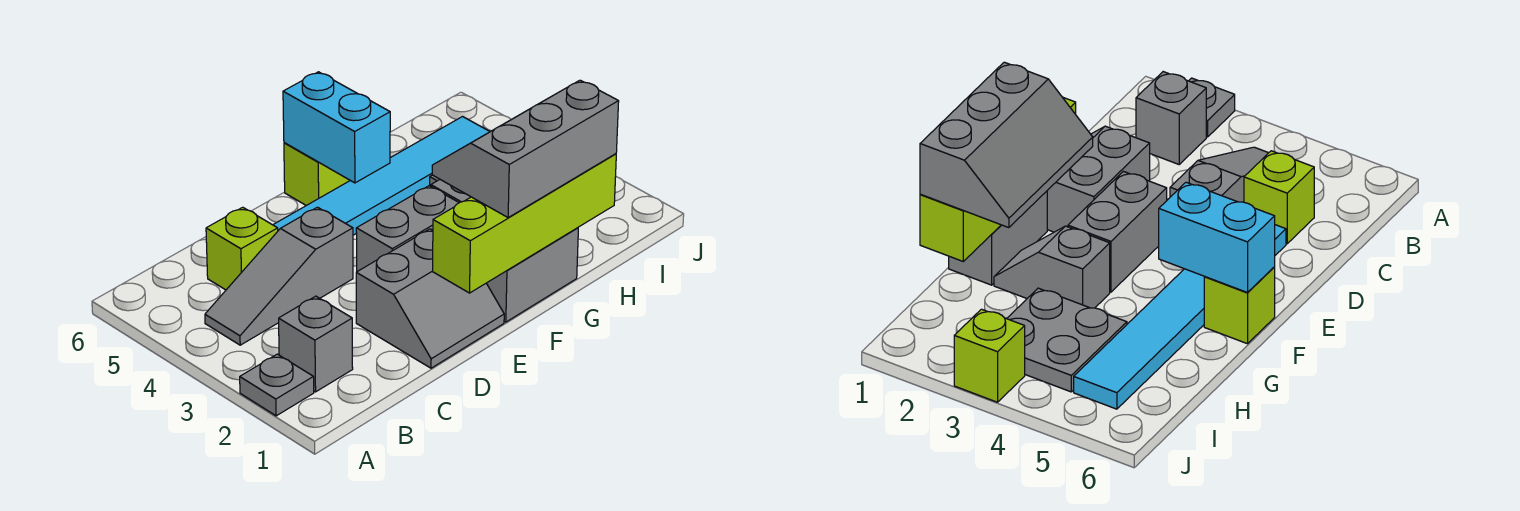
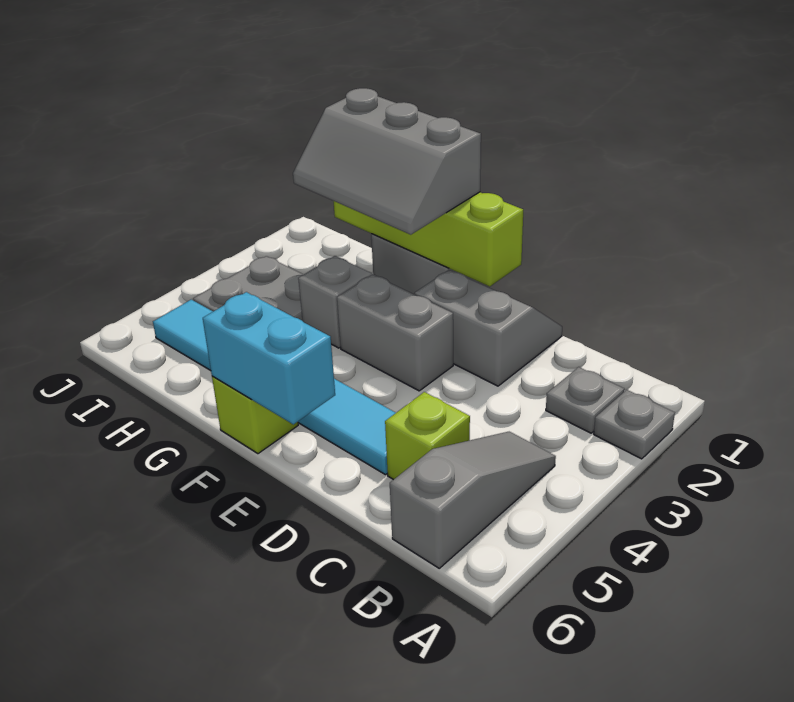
grey brick B2 level 1 -> grey plate B2 level 1
grey slope B4:D4 level 1 top D -> grey slope B4:B6 level 1 top 6
cyan brick F5:F6 level 2 -> cyan brick E6:F6 level 2
lime brick J3 level 1 -> none

